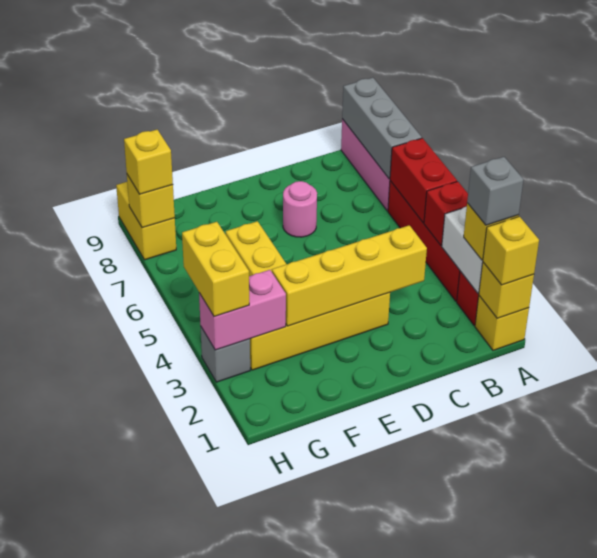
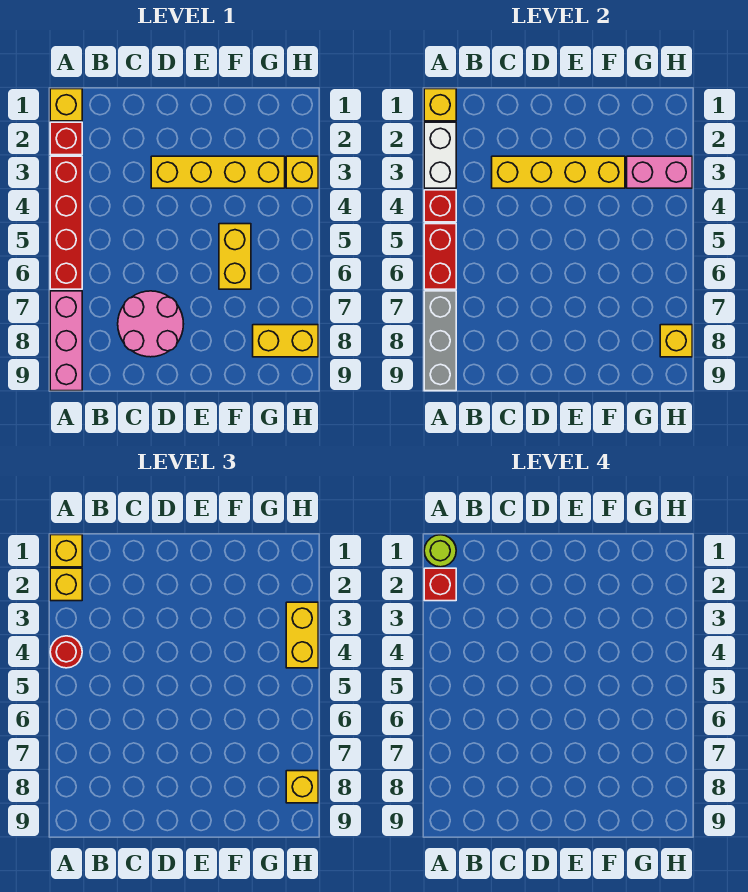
none -> lime round brick A1 level 4
grey brick A2 level 4 -> red brick A2 level 4
none -> red round brick A4 level 3
pink round brick D7 level 1 -> pink round brick C7:D8 level 1
grey brick H3 level 1 -> yellow brick H3 level 1
yellow brick H8:H9 level 1 -> yellow brick G8:H8 level 1

